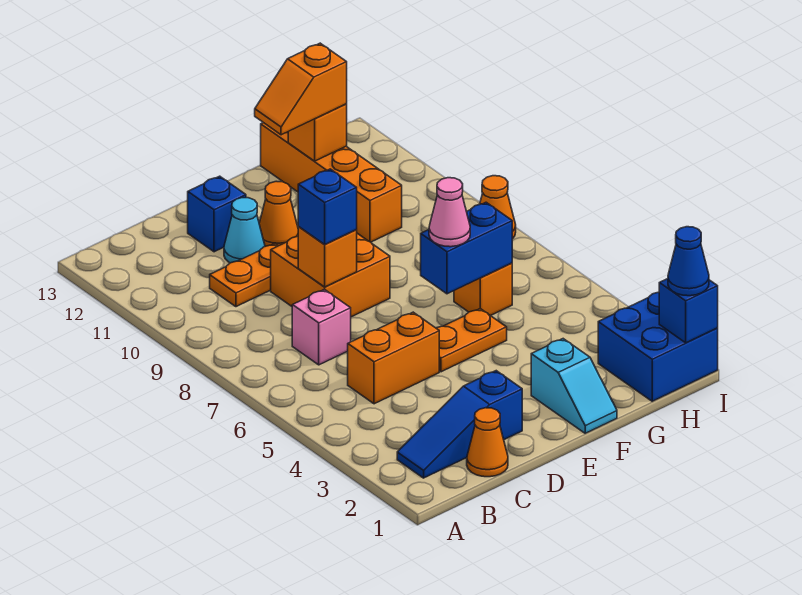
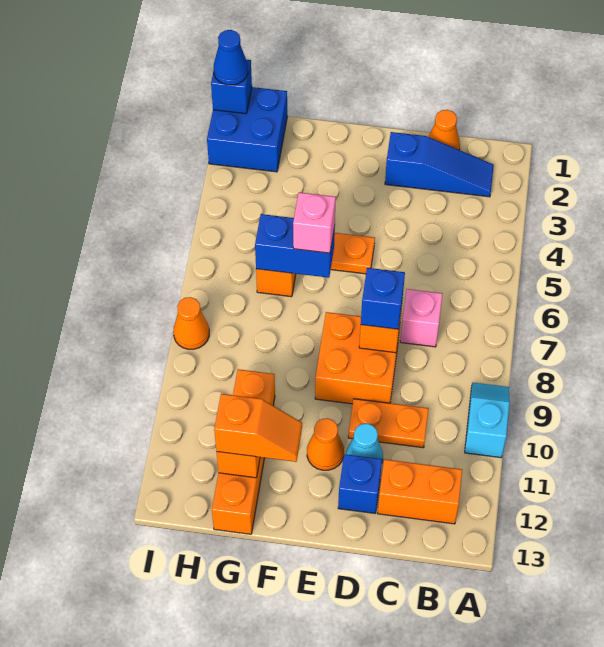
orange brick C5:D5 level 1 -> orange brick B12:C12 level 1
cyan slope F1:F2 level 1 top 2 -> cyan slope A9:A10 level 1 top 10
pink cone F6 level 3 -> pink brick F6 level 3

